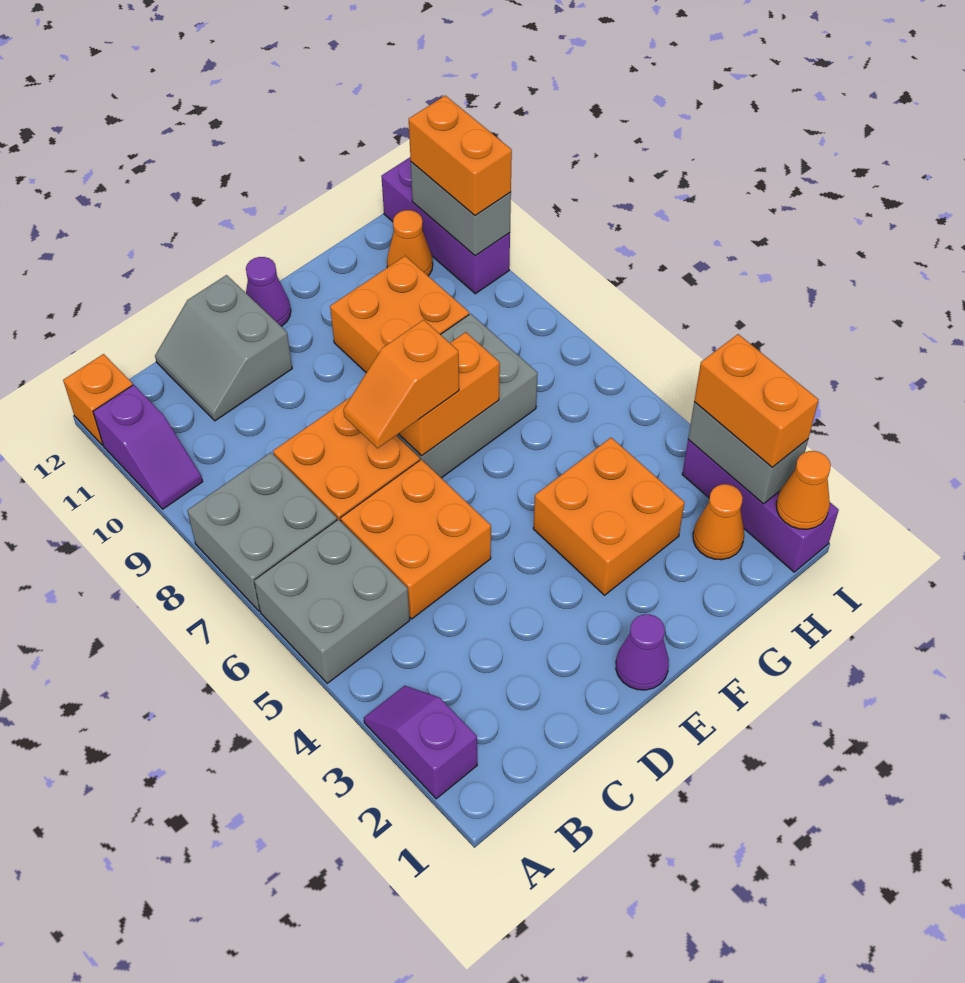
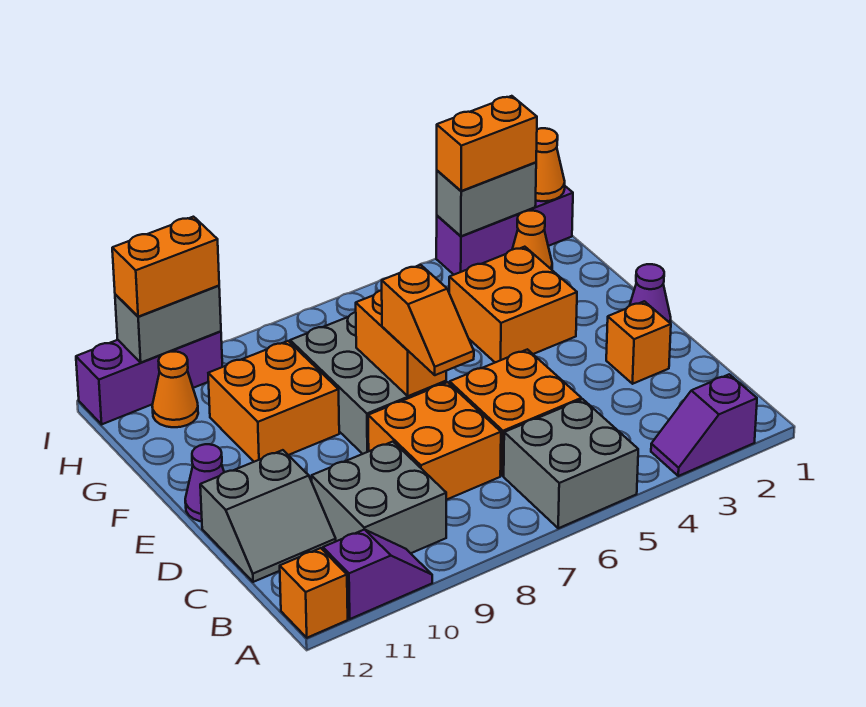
grey brick A7:B8 level 1 -> grey brick B9:C10 level 1
none -> orange brick D2 level 1

